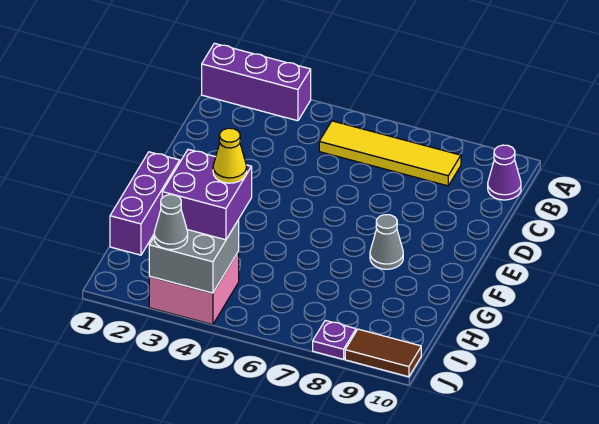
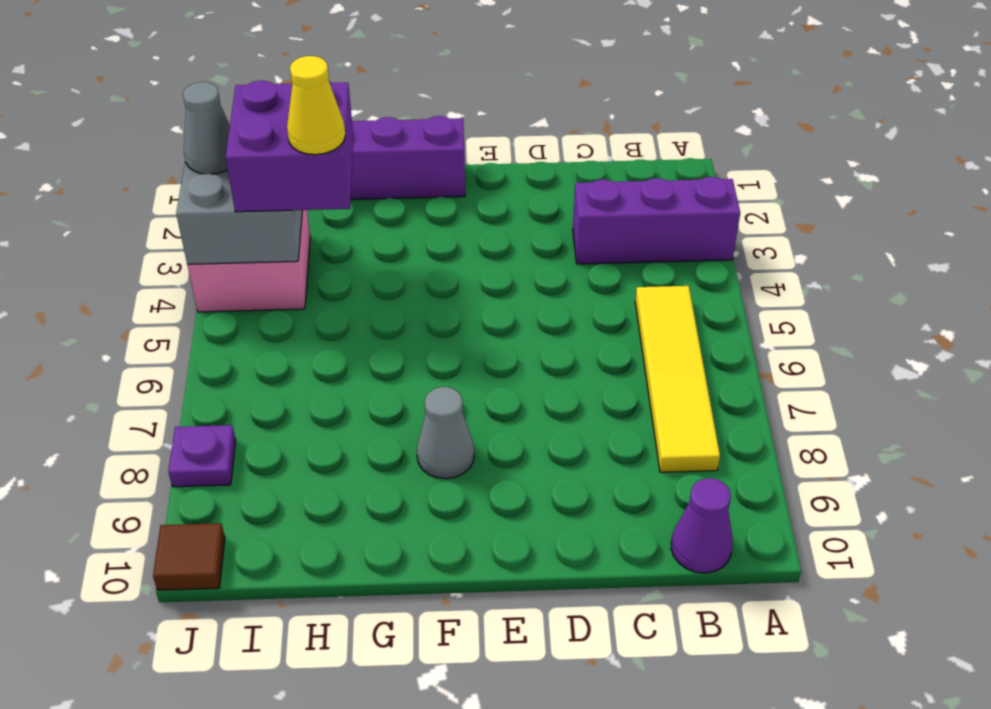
purple brick A1:A3 level 1 -> purple brick A3:C3 level 1
brown tile J9:J10 level 1 -> brown tile J10 level 1

